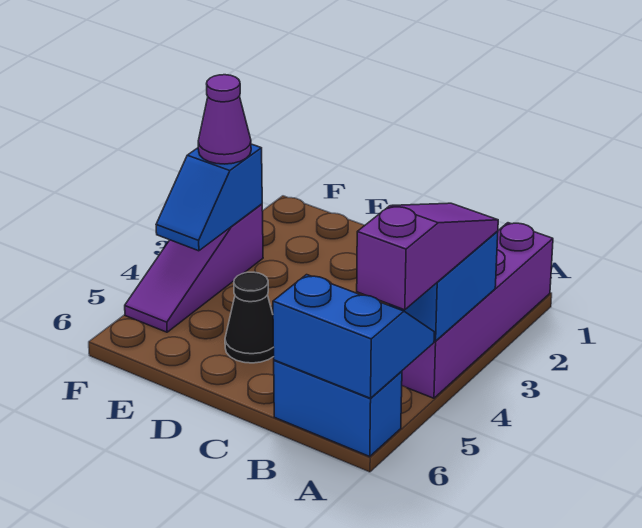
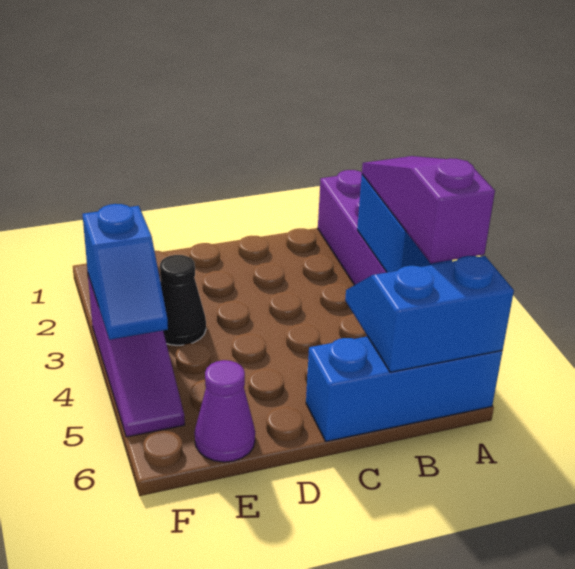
blue brick A6:B6 level 1 -> blue brick A6:C6 level 1
black cone D5 level 1 -> black cone E3 level 1
purple cone F3 level 3 -> purple cone E6 level 1

